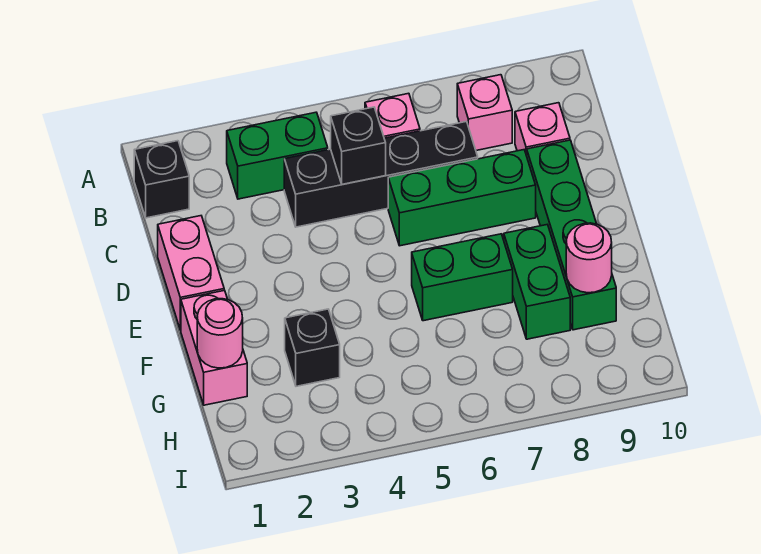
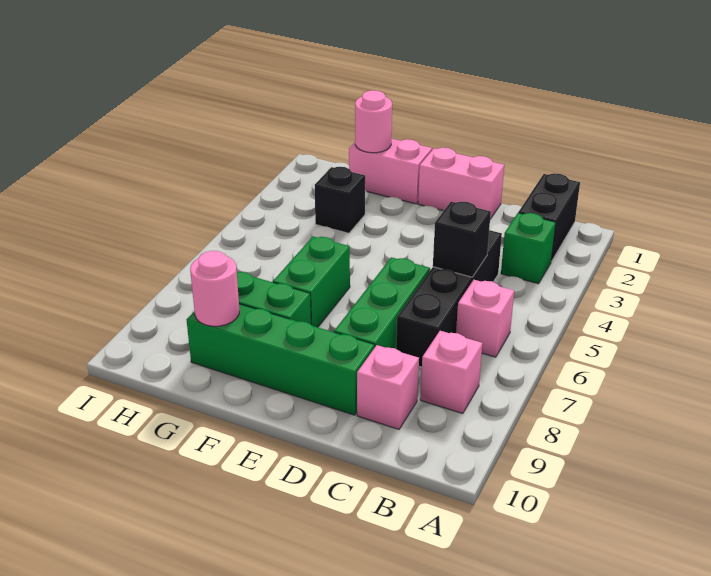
black brick B1 level 1 -> black brick B1:B2 level 1
green brick B3:B4 level 1 -> green brick B3 level 1

